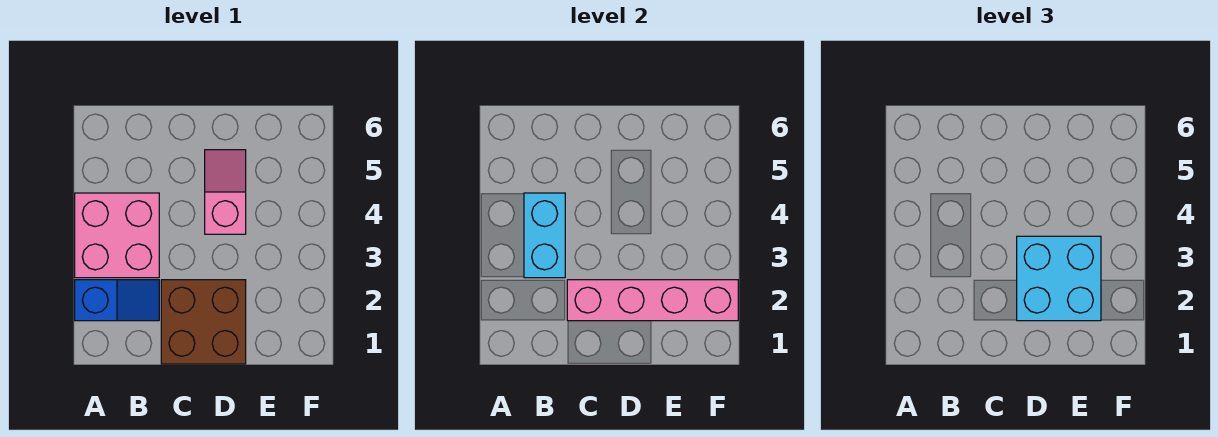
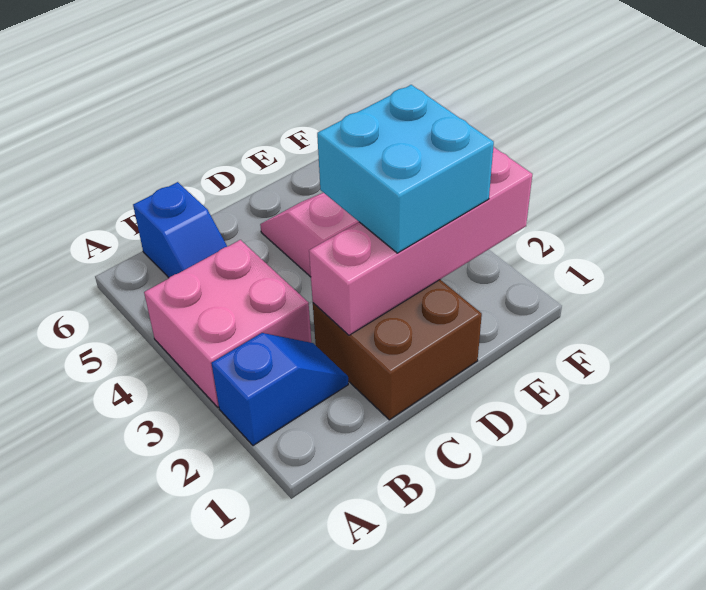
cyan brick B3:B4 level 2 -> none
none -> blue slope B5:B6 level 1 top 6

